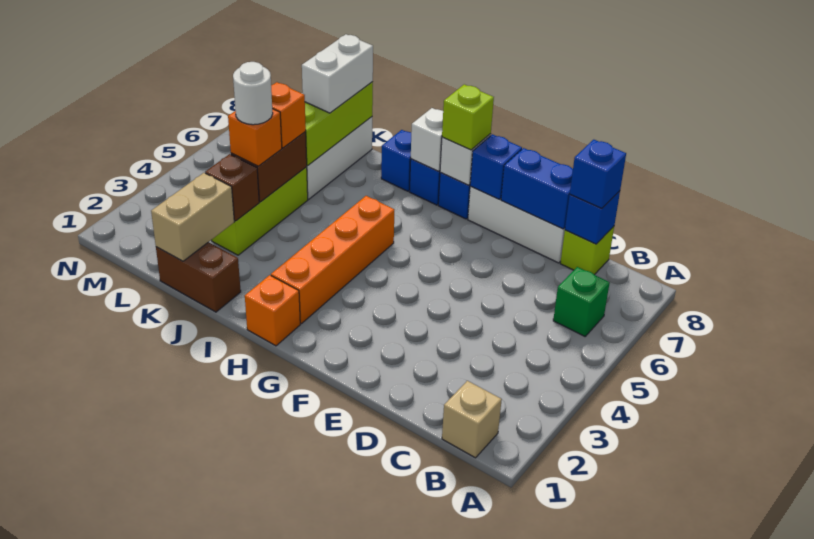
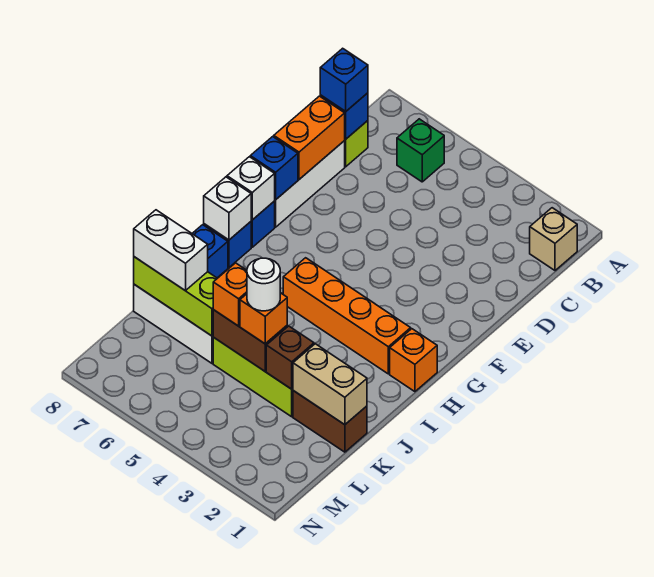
blue brick D8:E8 level 2 -> orange brick D8:E8 level 2
lime brick G8 level 3 -> none
brown brick J1:K1 level 1 -> brown brick K1:K2 level 1

